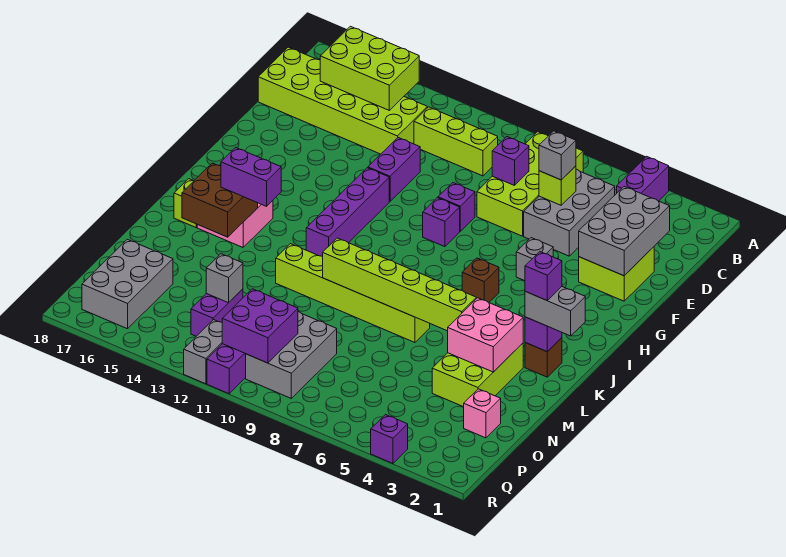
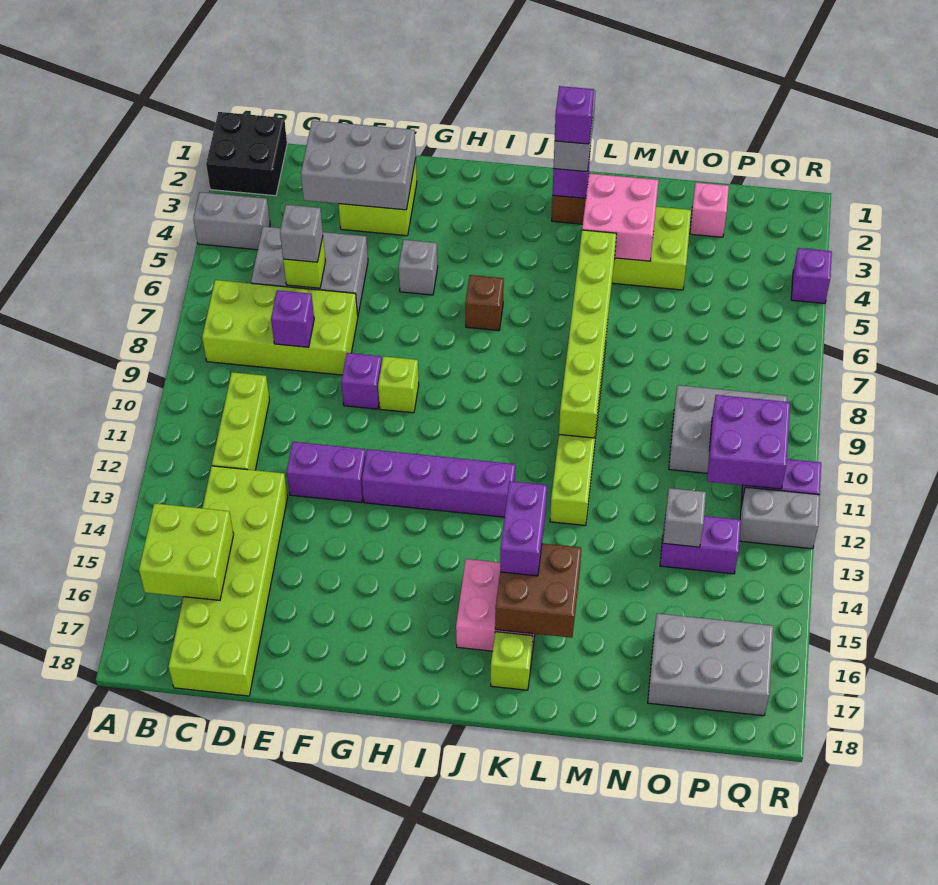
none -> black brick A1:B2 level 1
purple brick A4:B4 level 1 -> grey brick A4:B4 level 1
lime brick B14:C16 level 2 -> lime brick B15:C16 level 2
purple brick G9 level 1 -> lime brick G9 level 1

